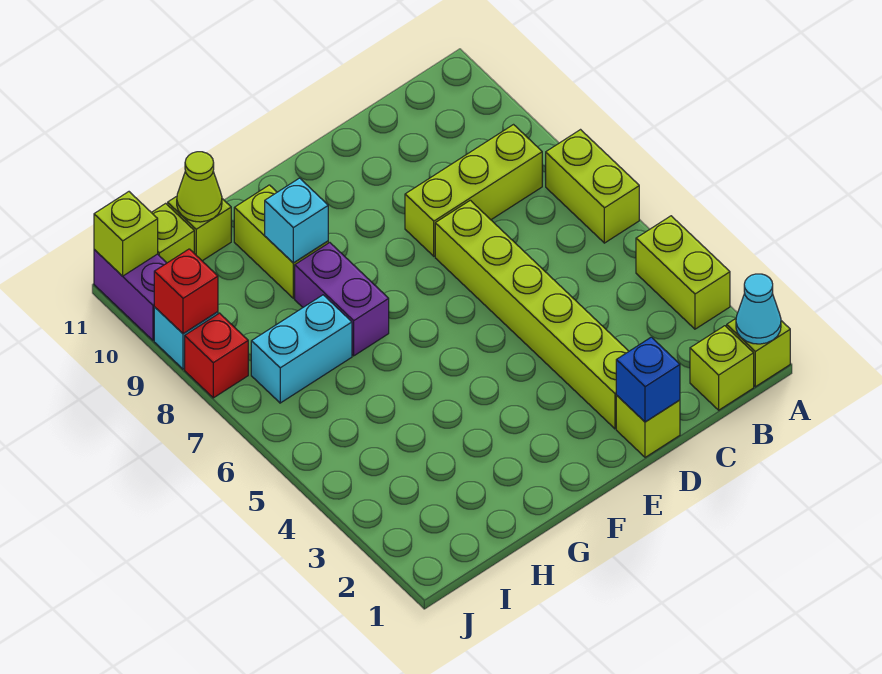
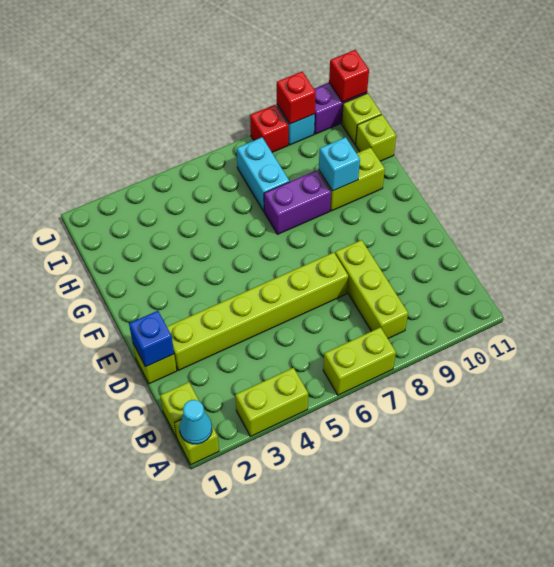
lime cone H11 level 2 -> none
lime brick J11 level 2 -> red brick J11 level 2

